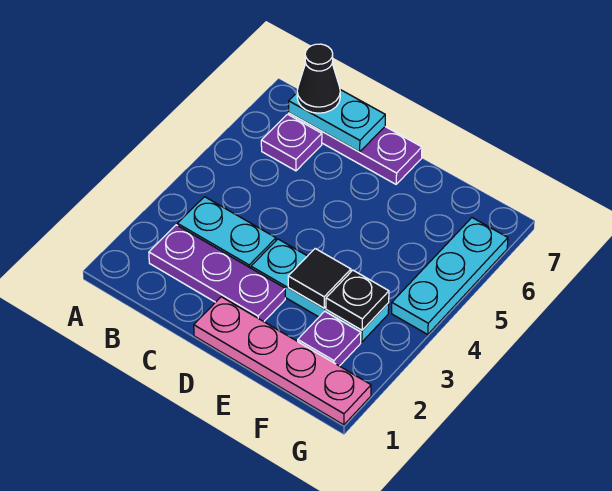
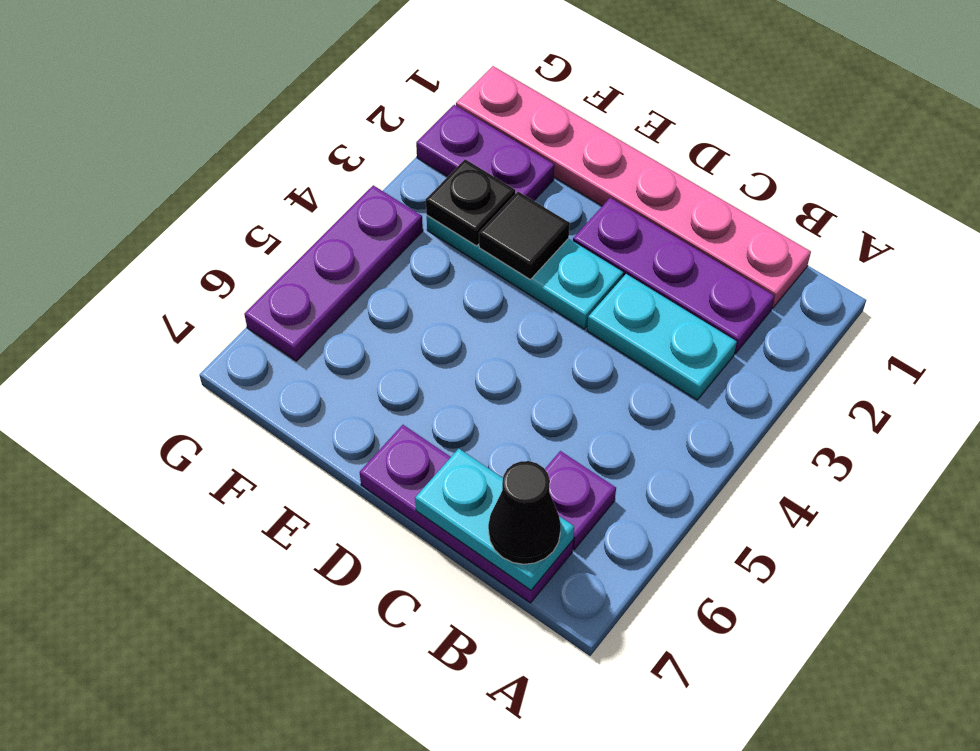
pink plate D1:G1 level 1 -> pink plate B1:G1 level 1
purple plate F2 level 1 -> purple plate F2:G2 level 1
cyan plate G4:G6 level 1 -> purple plate G4:G6 level 1

